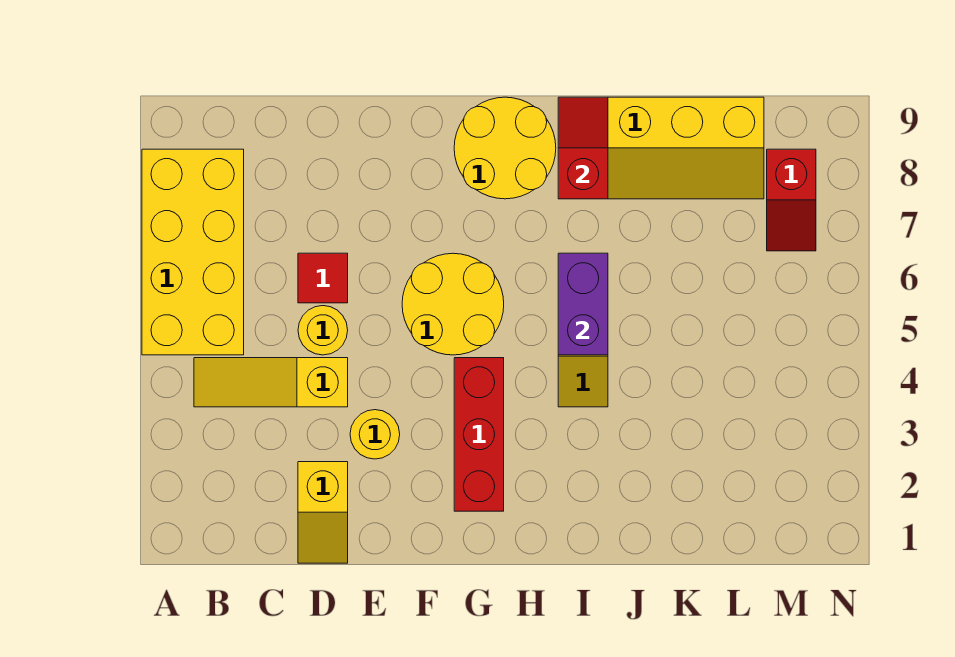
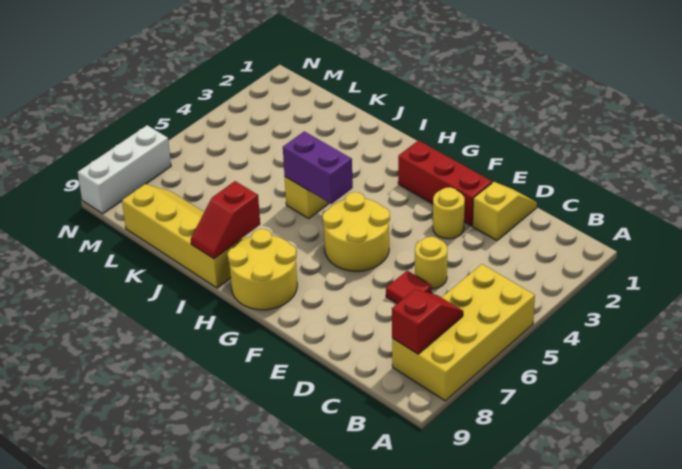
yellow slope B4:D4 level 1 top D -> none
red brick G2:G4 level 1 -> red brick E2:G2 level 1
purple brick I5:I6 level 2 -> purple brick H5:I5 level 2
red slope M7:M8 level 1 top 8 -> red slope B7:B8 level 2 top 8
none -> white brick N7:N9 level 1

